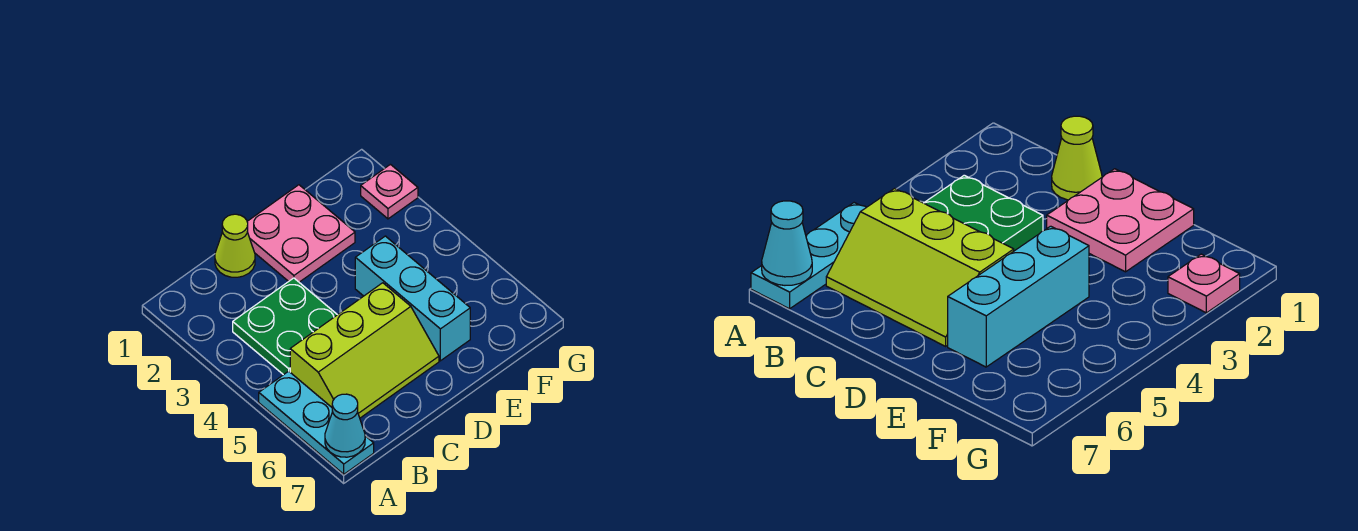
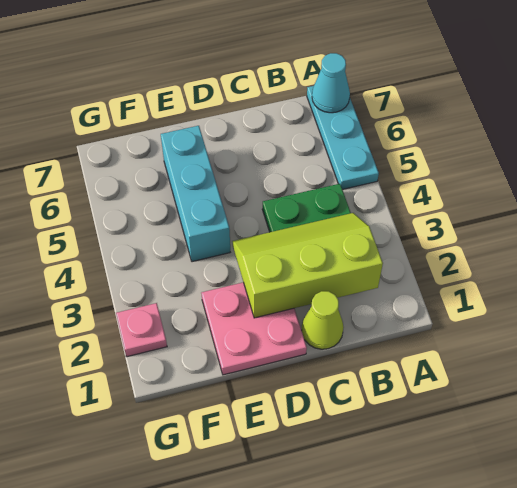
lime slope B5:D6 level 1 top 5 -> lime slope B2:D3 level 2 top 2

